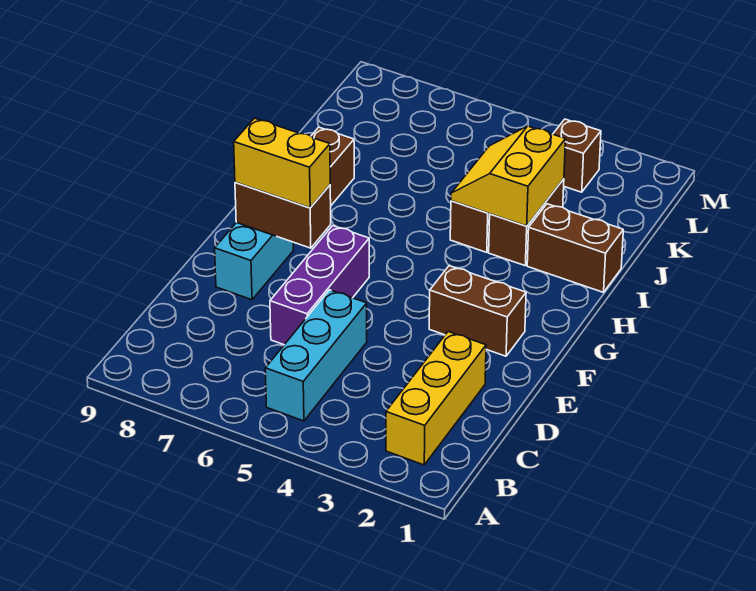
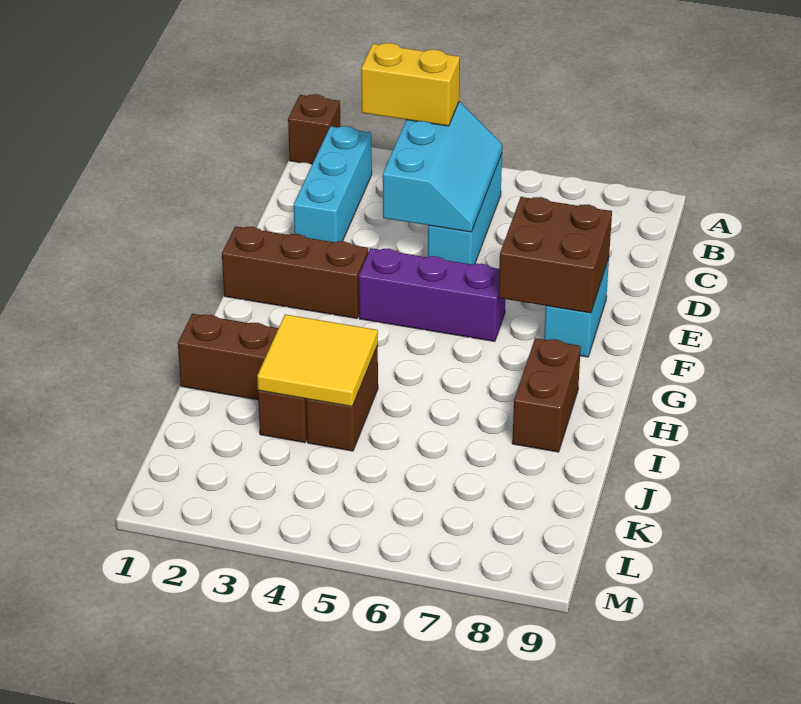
yellow brick B2:D2 level 1 -> cyan brick B2:D2 level 1
none -> cyan slope B4:D5 level 2 top 4
purple brick D6:F6 level 1 -> purple brick F4:F6 level 1
brown brick F2:F3 level 1 -> brown brick F1:F3 level 1
brown brick F7:F8 level 2 -> brown brick E7:F8 level 2
yellow brick F7:F8 level 3 -> yellow brick B3:B4 level 3
yellow slope I3:J4 level 2 top 3 -> yellow tile I3:J4 level 2
brown brick L3 level 1 -> brown brick A1 level 1

